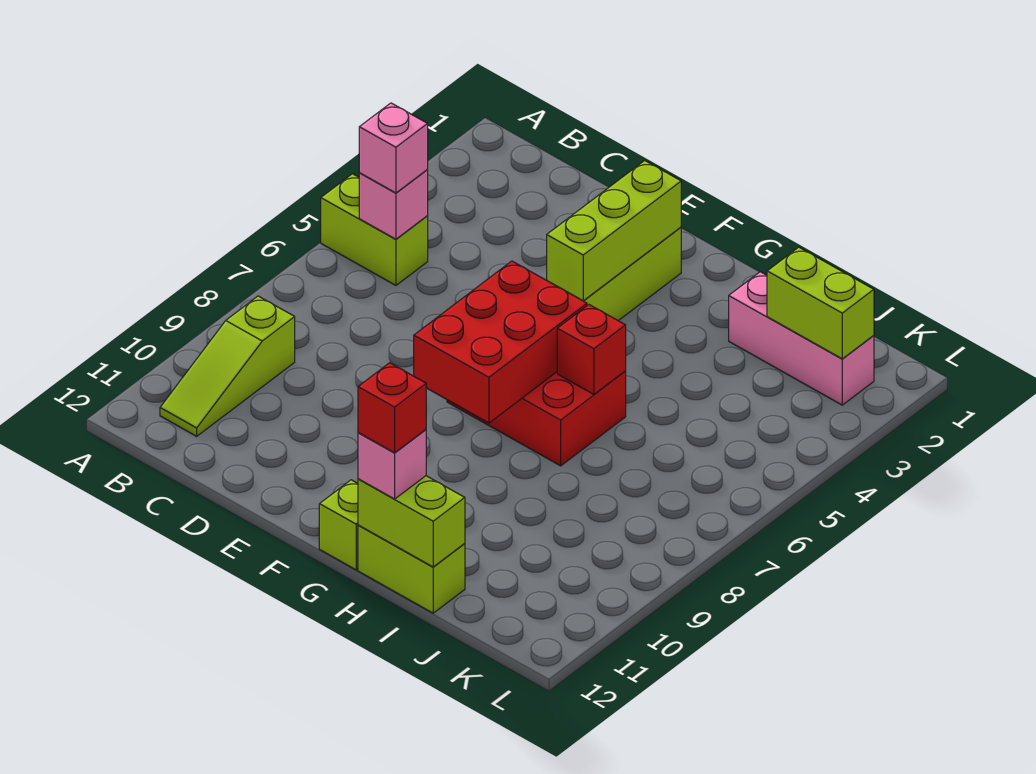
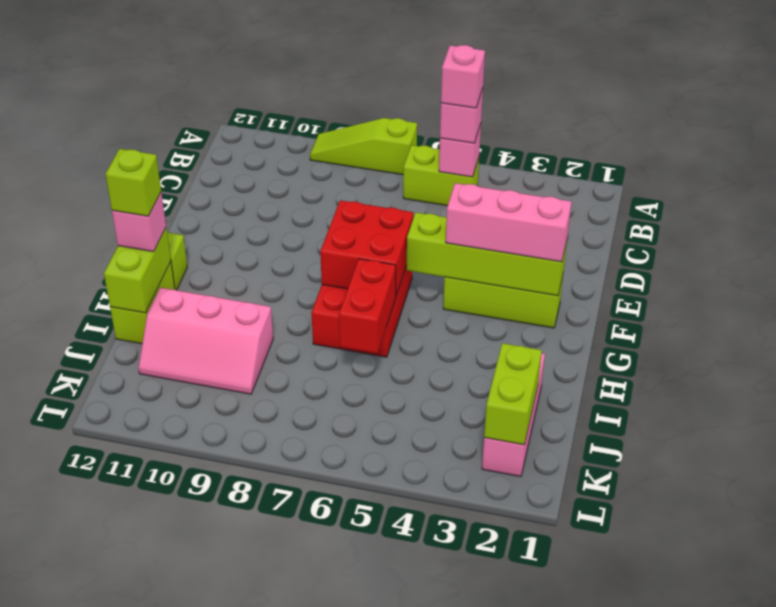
lime brick A5:B5 level 1 -> lime brick B5:B6 level 1
none -> pink brick B5 level 4
lime slope B9:B11 level 1 top 9 -> lime slope A7:A9 level 1 top 7
lime brick F2:F4 level 2 -> lime brick F2:F5 level 2
none -> pink brick F2:F4 level 3
red brick F6:G8 level 2 -> red brick F6:G7 level 2
red brick H6 level 2 -> red brick H6:I6 level 2
red brick H12 level 4 -> lime brick H12 level 4
none -> pink slope I9:J11 level 1 top I

